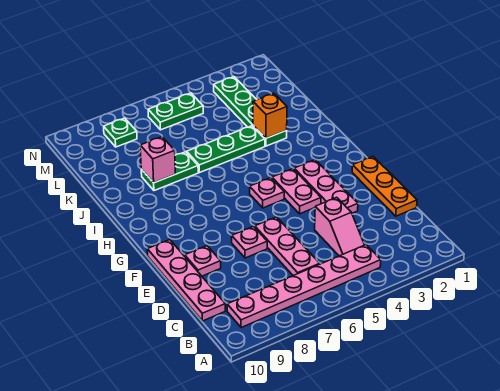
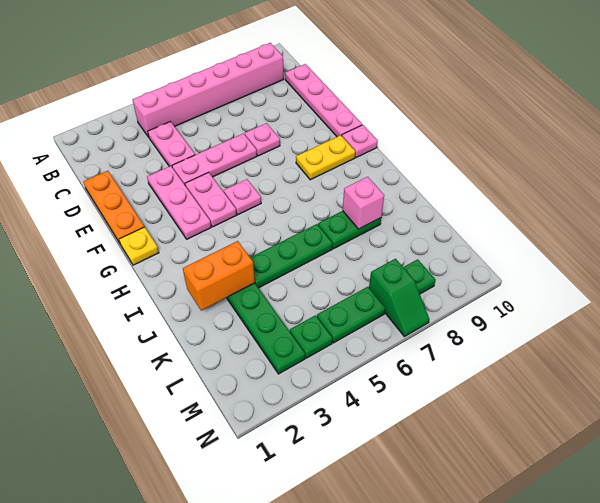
pink plate B4:B9 level 1 -> pink brick B4:B9 level 1
pink slope C4:D4 level 1 top D -> pink plate C4:D4 level 1
pink plate C6:E6 level 1 -> pink plate E4:E6 level 1
pink plate E9 level 1 -> pink plate G10 level 1
none -> yellow plate G1 level 1
none -> yellow plate G8:G9 level 1
orange brick J3 level 2 -> orange brick J2:J3 level 2
none -> green plate M4 level 1
none -> green slope M7:N7 level 1 top M

